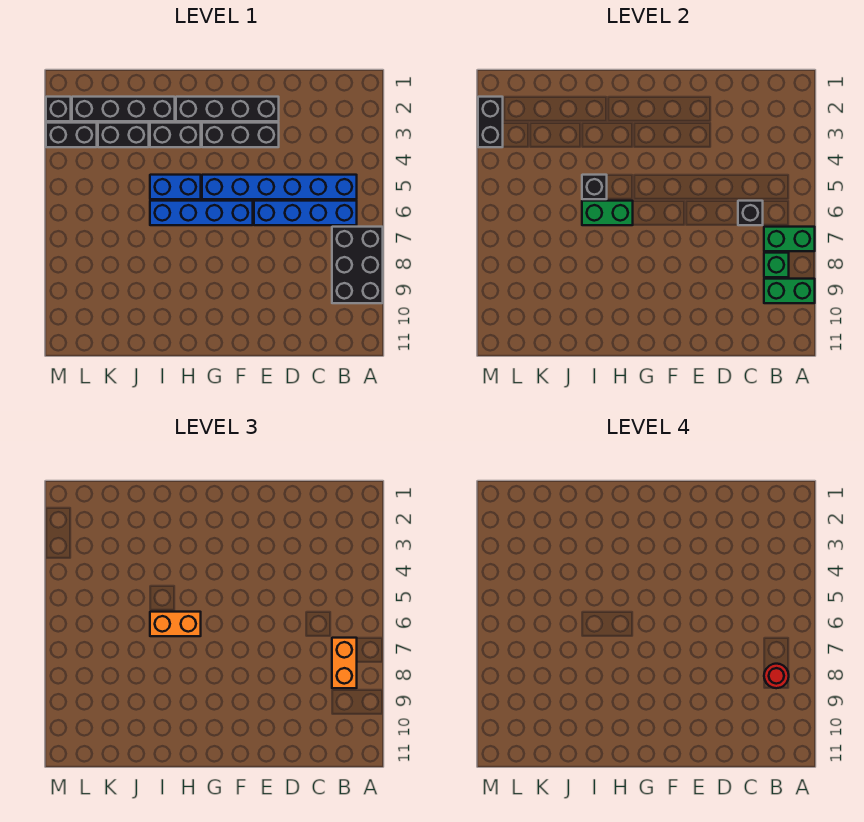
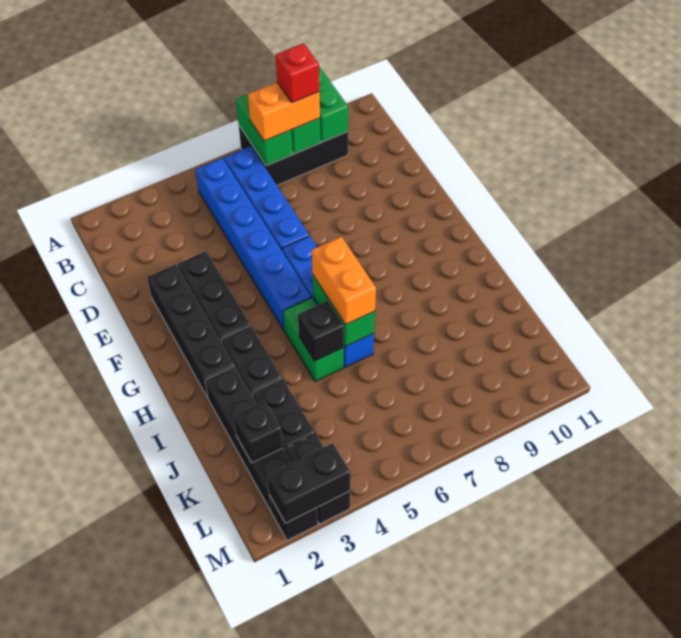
red round brick B8 level 4 -> red brick B8 level 4
black brick C6 level 2 -> black brick K2 level 2
blue brick H5:I5 level 1 -> green brick H5:I5 level 1

